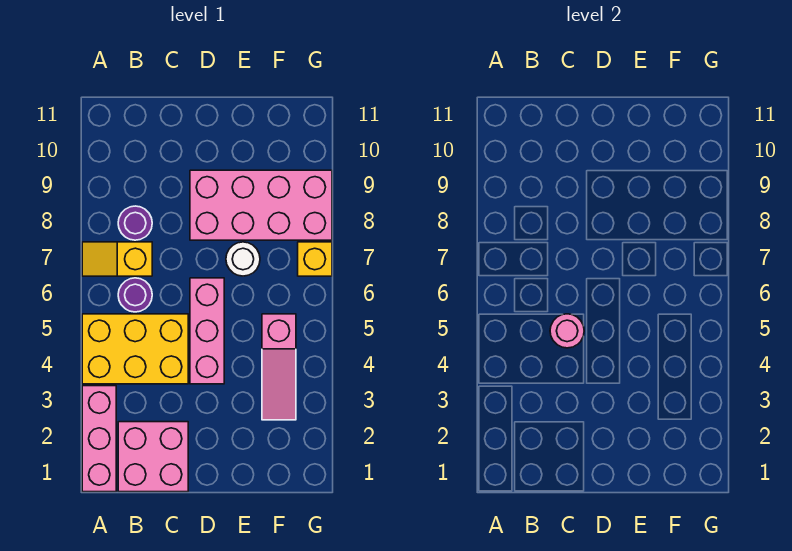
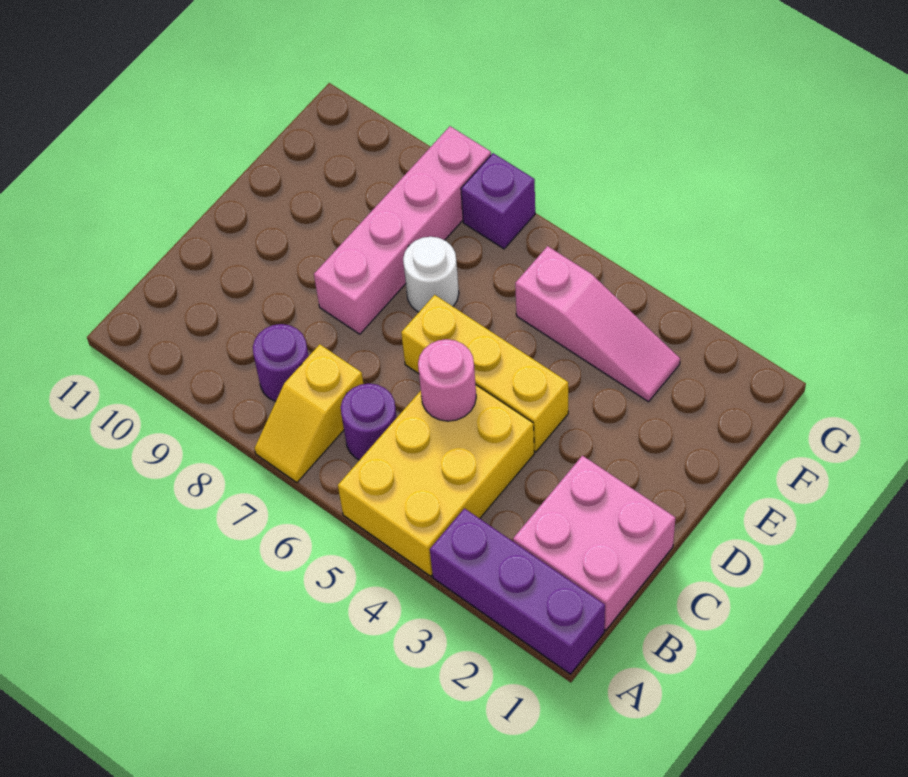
pink brick A1:A3 level 1 -> purple brick A1:A3 level 1
pink brick D4:D6 level 1 -> yellow brick D4:D6 level 1
pink brick D8:G9 level 1 -> pink brick D8:G8 level 1
yellow brick G7 level 1 -> purple brick G7 level 1

